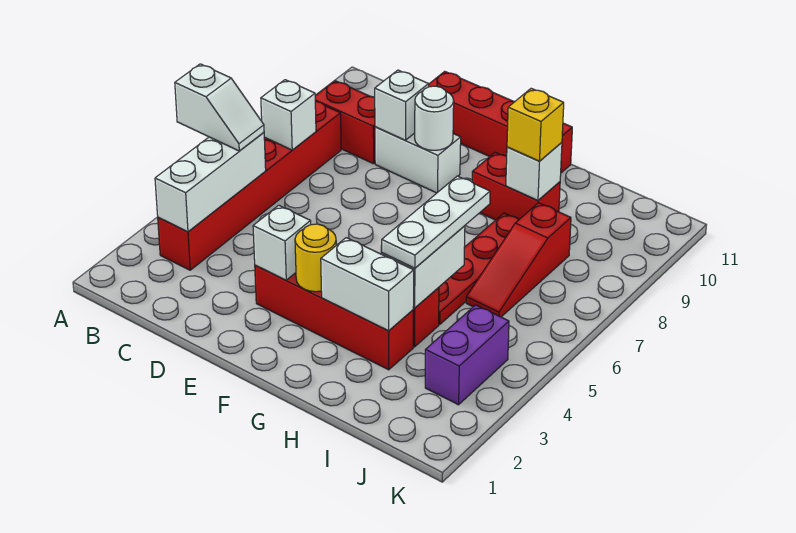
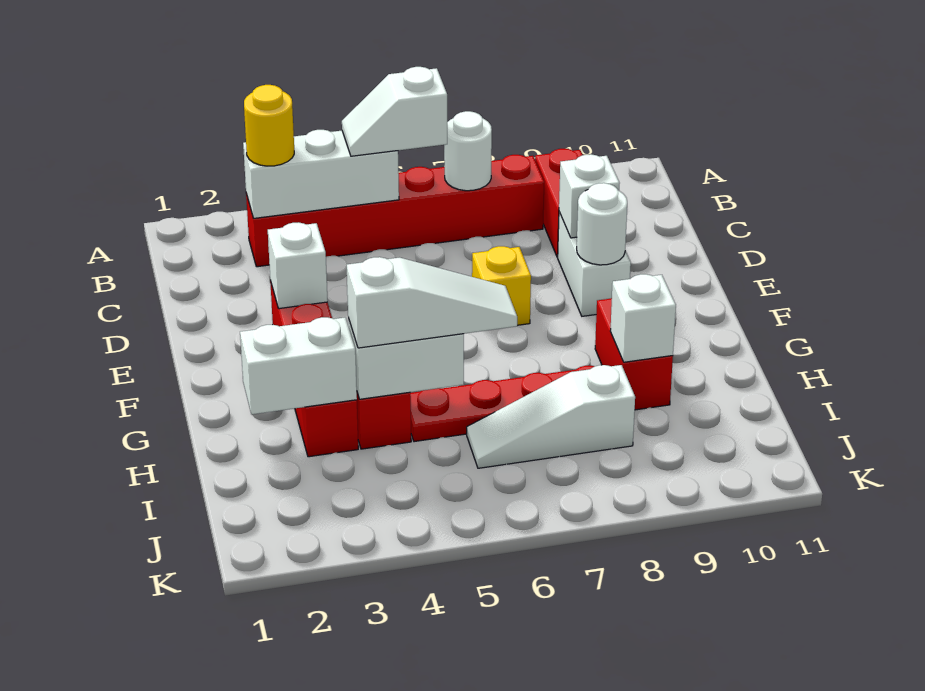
white slope A5:B5 level 3 top A -> white slope B5:B6 level 3 top 6
white brick B7 level 2 -> white round brick B7 level 2
red brick D11:G11 level 1 -> none
yellow round brick F3 level 2 -> yellow round brick B3 level 3
white brick G3:H3 level 2 -> white brick H2:H3 level 2
white plate H4:H6 level 3 -> white slope H4:H6 level 3 top 4
yellow brick H9 level 3 -> yellow brick E7 level 1
red slope I6:I8 level 1 top 8 -> white slope I6:I8 level 1 top 8
purple brick J3:J4 level 1 -> none

